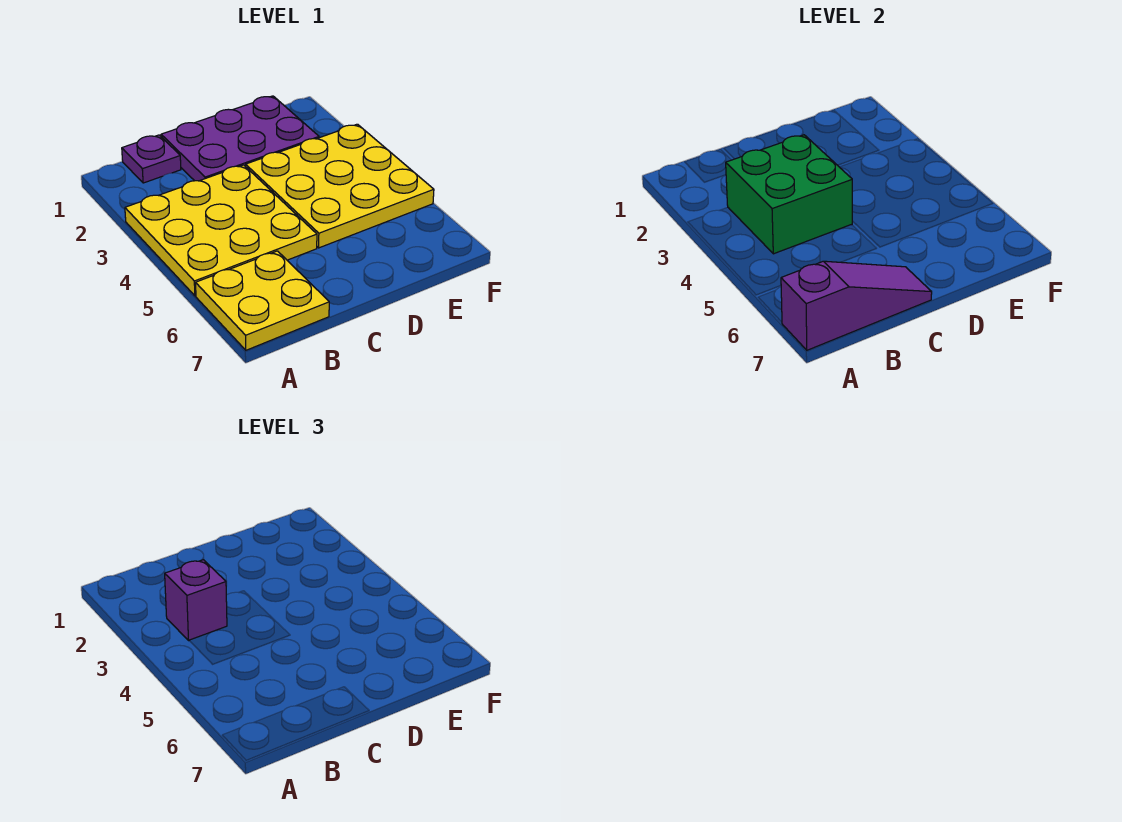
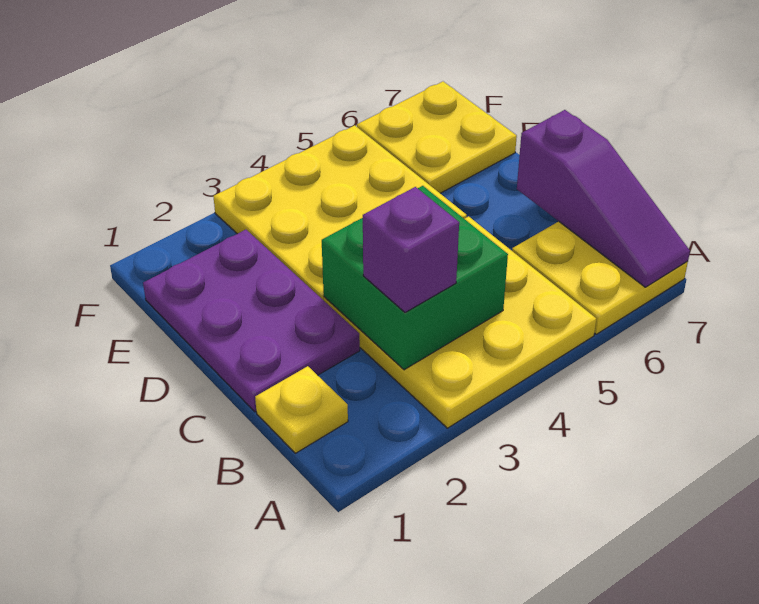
purple slope A7:C7 level 2 top A -> purple slope A7:C7 level 2 top C
purple plate B1 level 1 -> yellow plate B1 level 1
none -> yellow plate E6:F7 level 1

